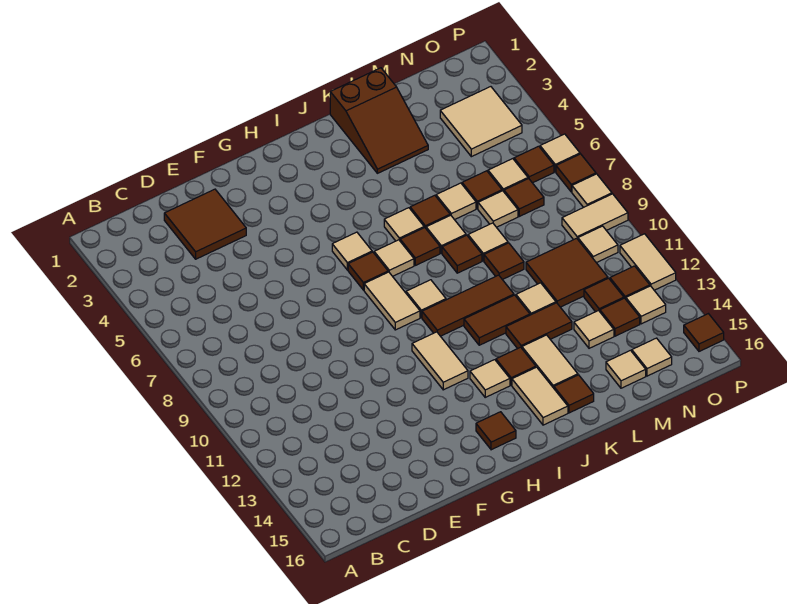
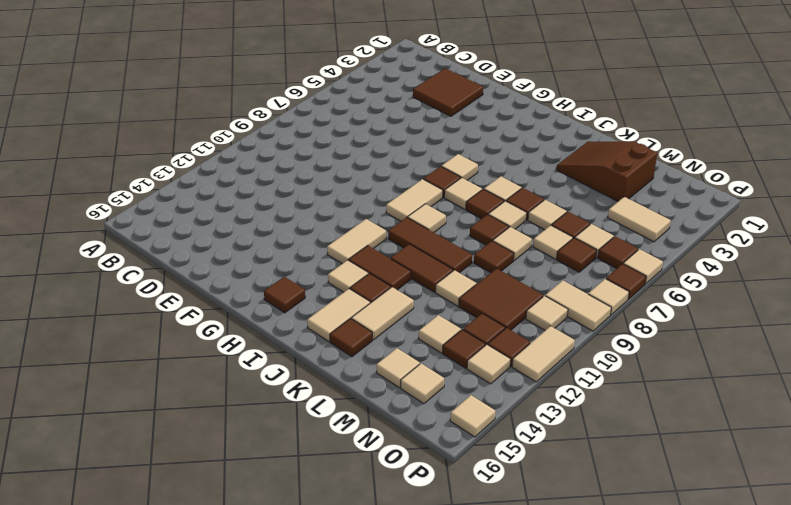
brown slope K1:L3 level 1 top 1 -> brown slope K2:M3 level 1 top M
brown tile K12:L12 level 1 -> brown tile I12:J12 level 1
tan tile N3:O4 level 1 -> tan tile N4:O4 level 1
brown tile P15 level 1 -> tan tile P15 level 1

